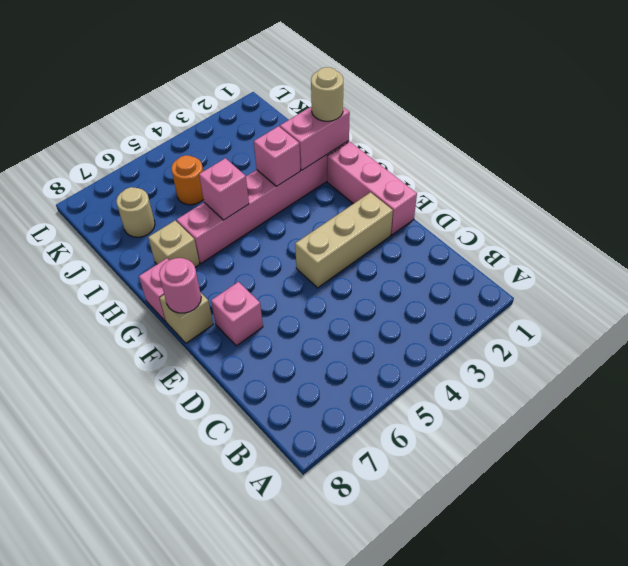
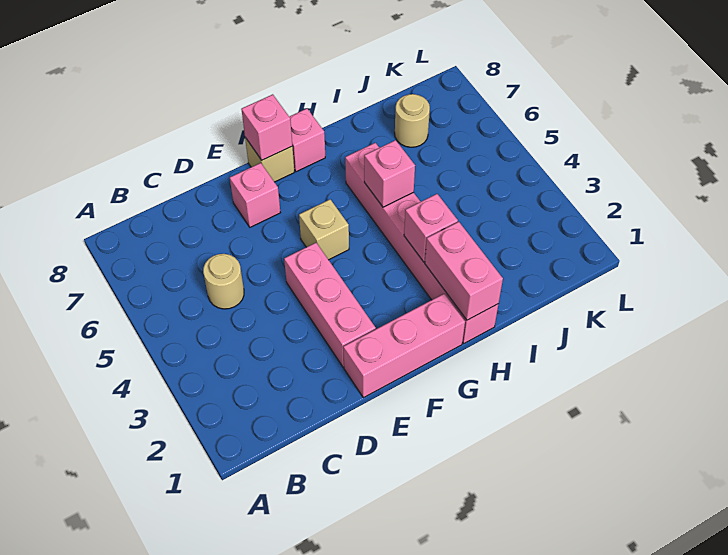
tan brick E2:E4 level 1 -> pink brick E2:E4 level 1
pink round brick F8 level 2 -> pink brick F8 level 2
tan round brick H1 level 3 -> tan round brick C5 level 1
tan brick H7 level 1 -> tan brick F5 level 1
orange round brick J5 level 1 -> none

